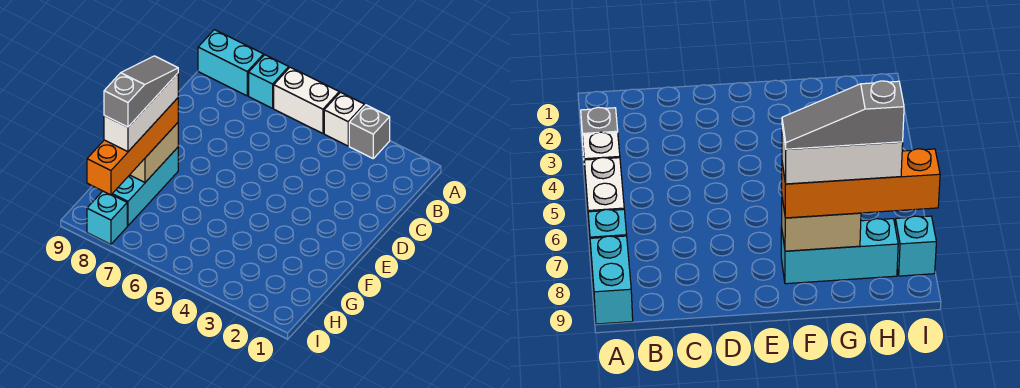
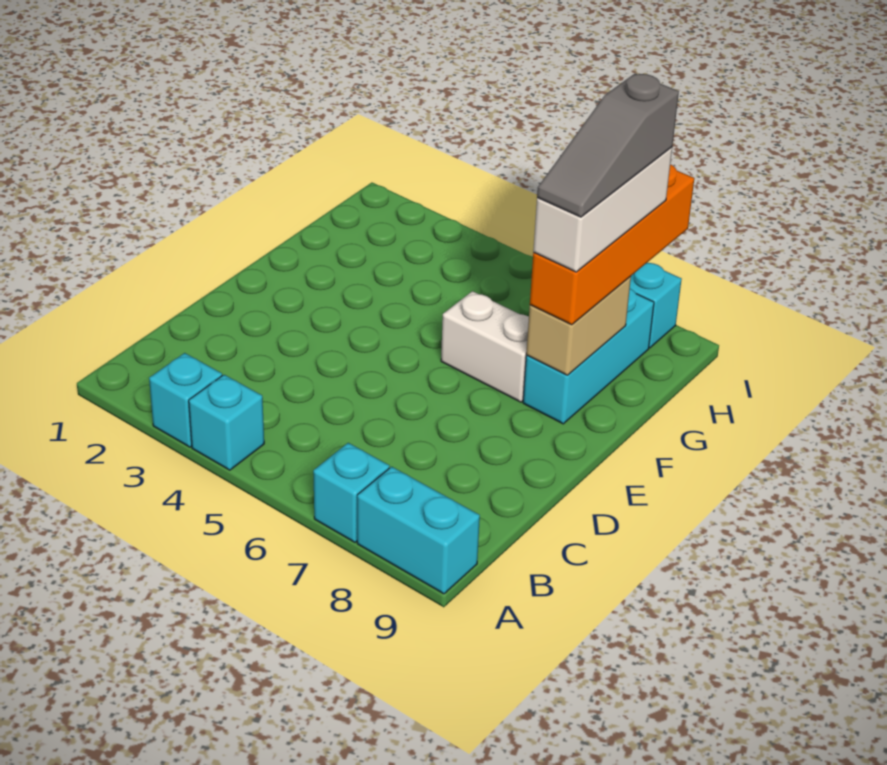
grey brick A3 level 1 -> cyan brick A3 level 1
white brick A4 level 1 -> cyan brick A4 level 1
white brick A5:A6 level 1 -> white brick F6:F7 level 1

